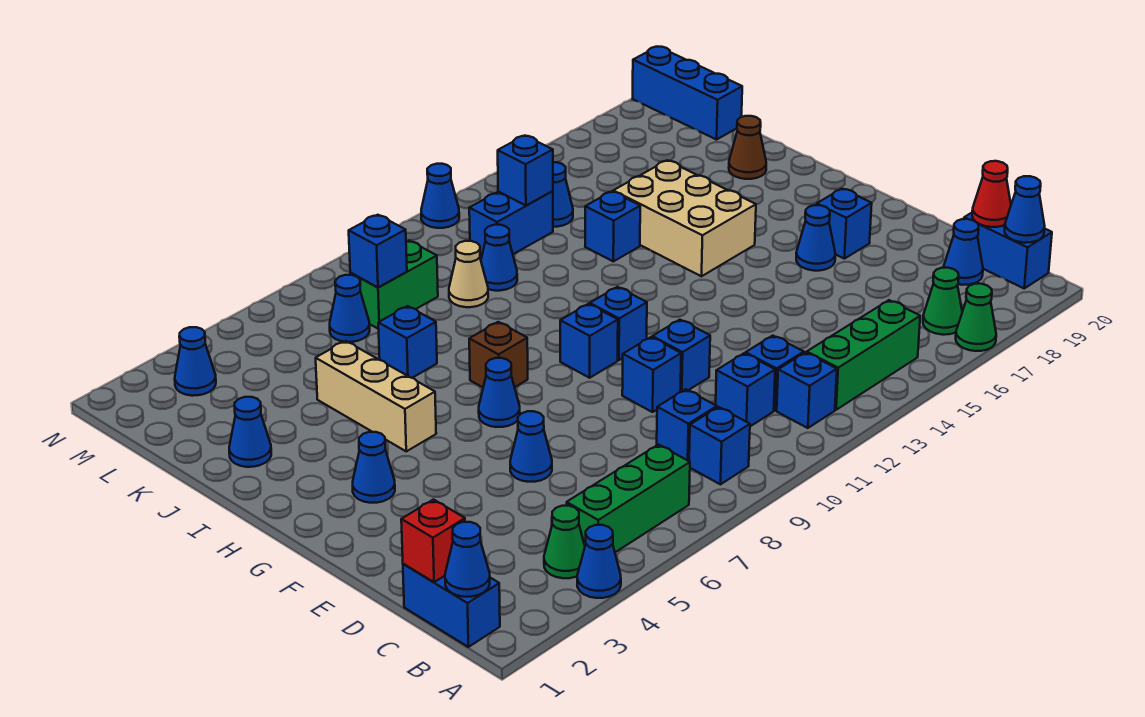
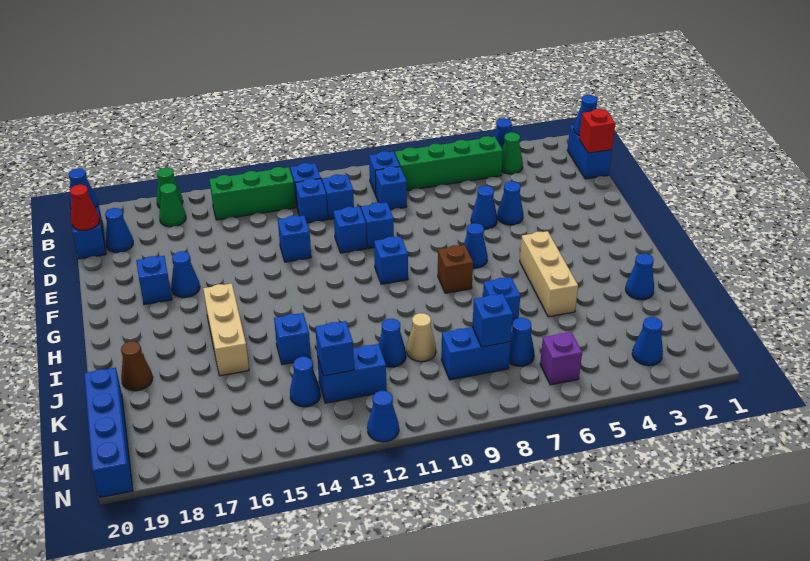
green brick B5:B7 level 1 -> green brick B5:B8 level 1
blue cone G3 level 1 -> blue cone E5 level 1
blue brick G11 level 1 -> blue brick E13 level 1
tan brick H15:J16 level 1 -> tan brick H16:J16 level 1
green brick L8:L9 level 1 -> blue brick L8:L9 level 1
blue brick L20:N20 level 1 -> blue brick K20:N20 level 1
none -> purple brick M6 level 1

